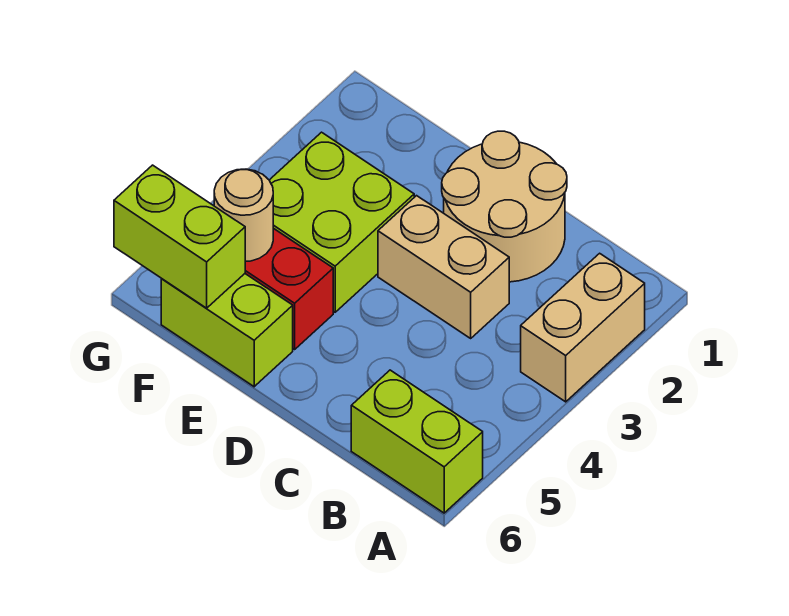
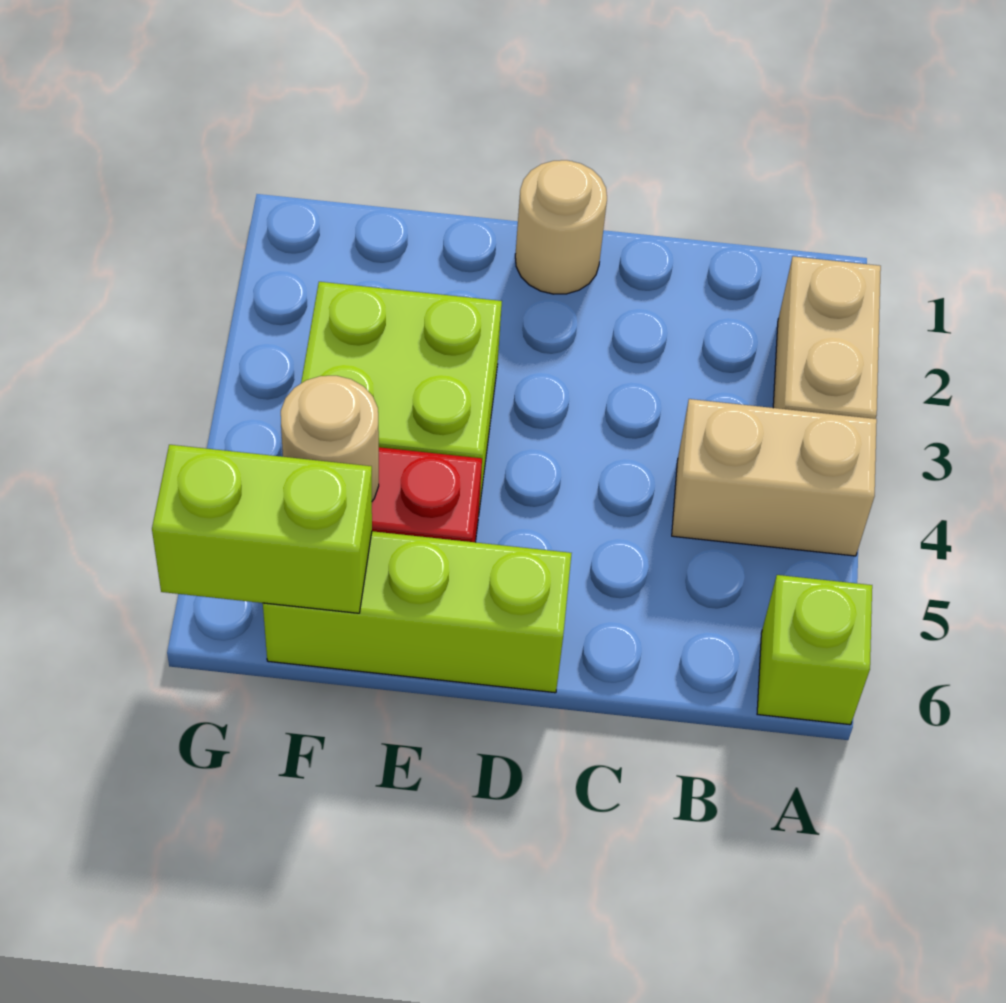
lime brick A6:B6 level 1 -> lime brick A6 level 1
tan round brick C1:D2 level 1 -> tan round brick D1 level 1
tan brick C3:D3 level 1 -> tan brick A4:B4 level 1
lime brick E6:F6 level 1 -> lime brick D6:F6 level 1

